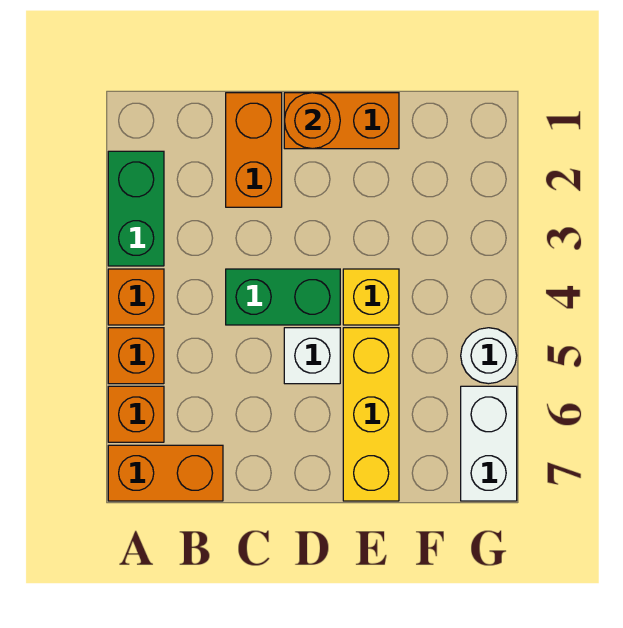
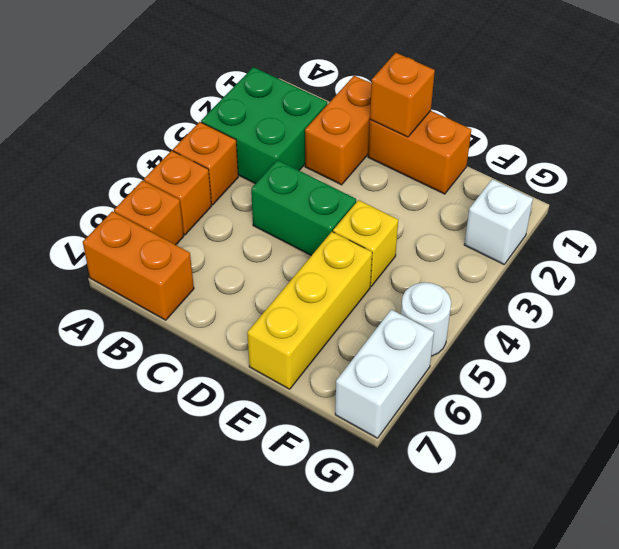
green brick A2:A3 level 1 -> green brick A2:B3 level 1
orange round brick D1 level 2 -> orange brick D1 level 2
white brick D5 level 1 -> white brick G2 level 1

